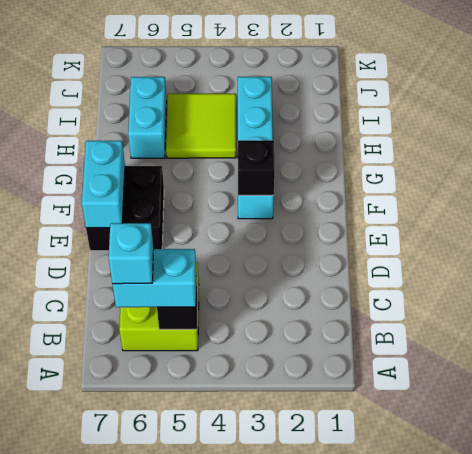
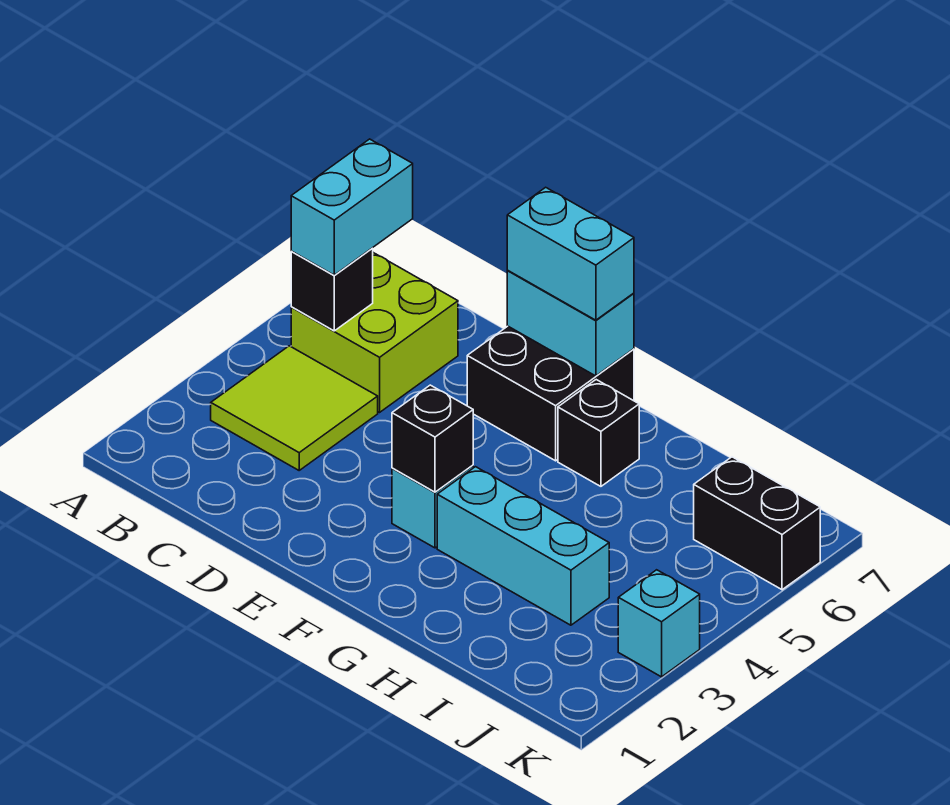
cyan brick B6 level 4 -> cyan brick K3 level 1
none -> black brick G6 level 1
lime tile H4:I5 level 1 -> lime tile B3:C4 level 1
cyan brick H6:I6 level 1 -> cyan brick E7:F7 level 3
none -> black brick J6:K6 level 1

